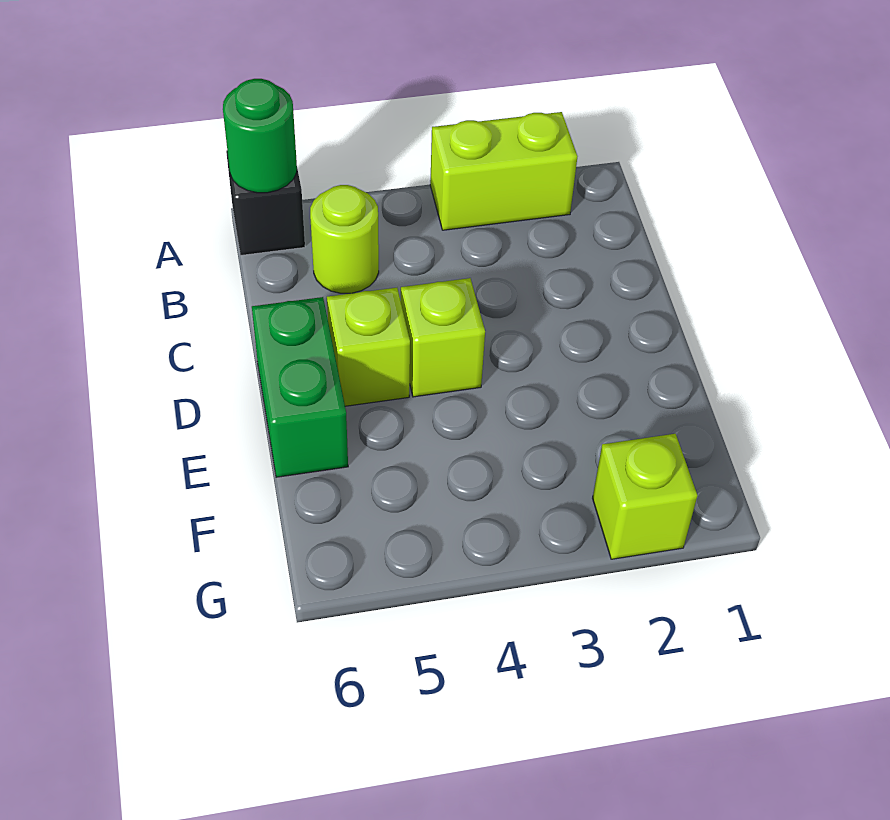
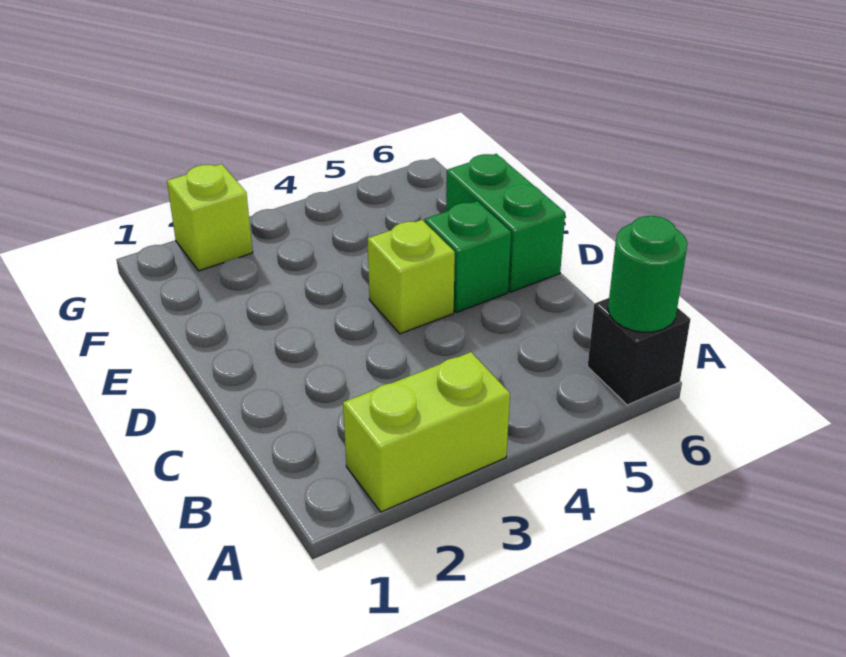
lime round brick B5 level 1 -> none
lime brick D5 level 1 -> green brick D5 level 1

